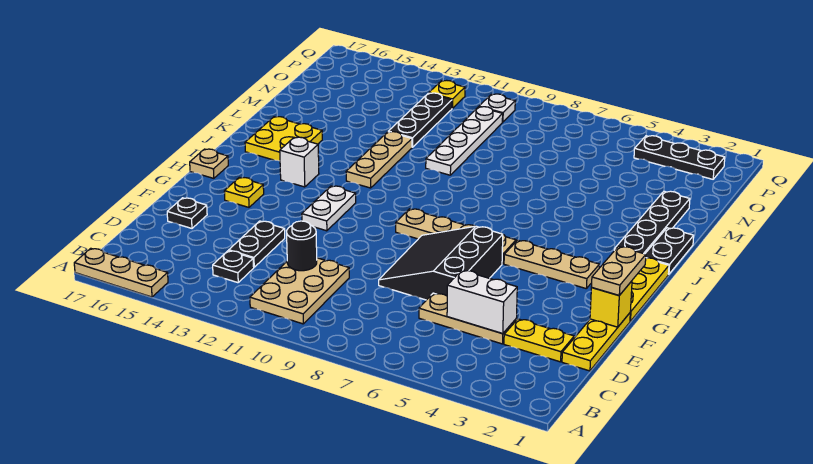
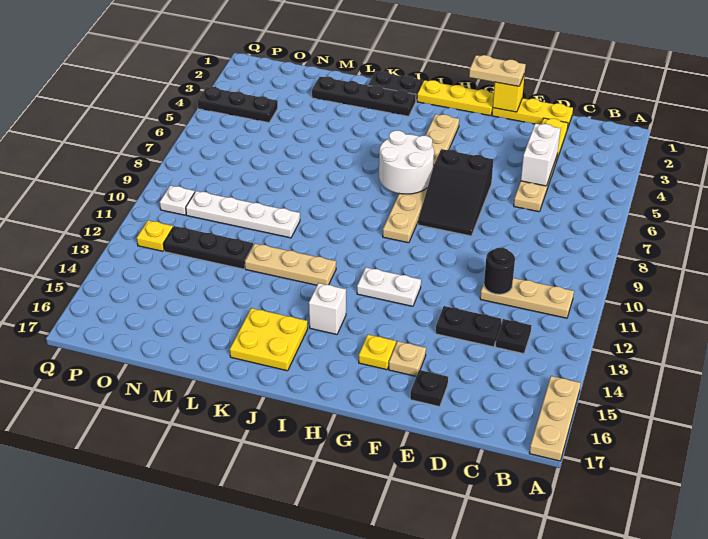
tan plate B10:D11 level 1 -> tan plate B11:D11 level 1
black slope E6:G8 level 1 top 6 -> black slope F6:G8 level 1 top 6
none -> white round brick H6:I7 level 2
tan plate H17 level 1 -> tan plate F15 level 1
black plate P2:P4 level 1 -> black plate O4:Q4 level 1

